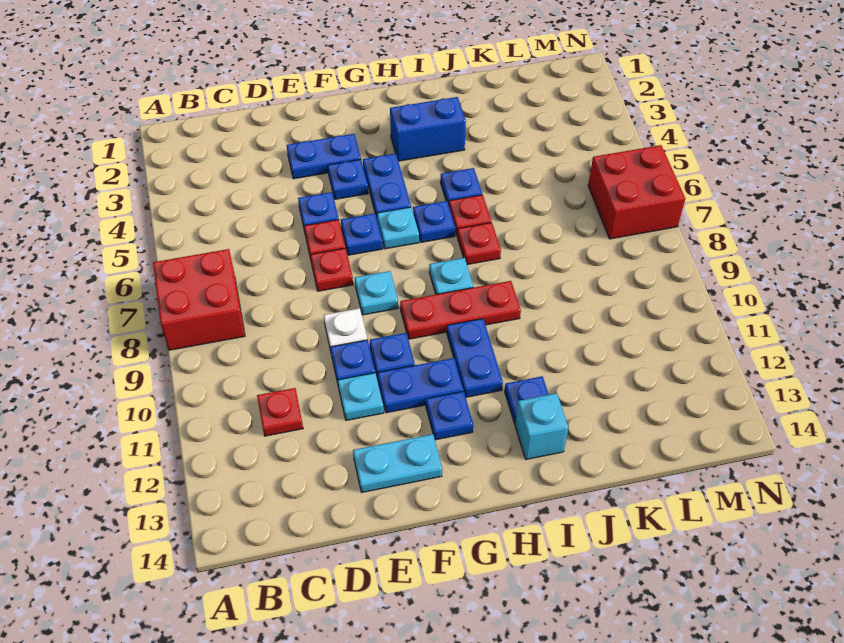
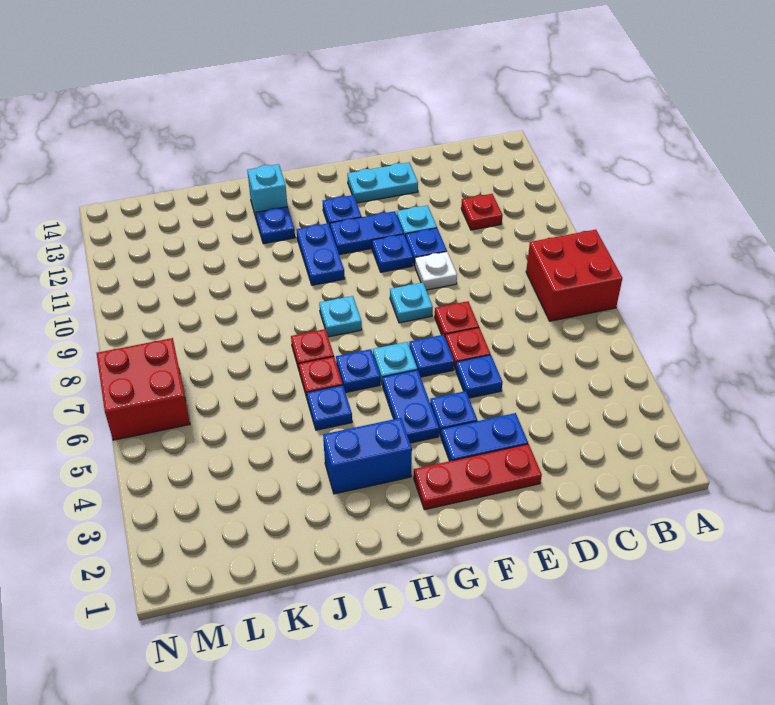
red plate G9:I9 level 1 -> red plate E2:G2 level 1

